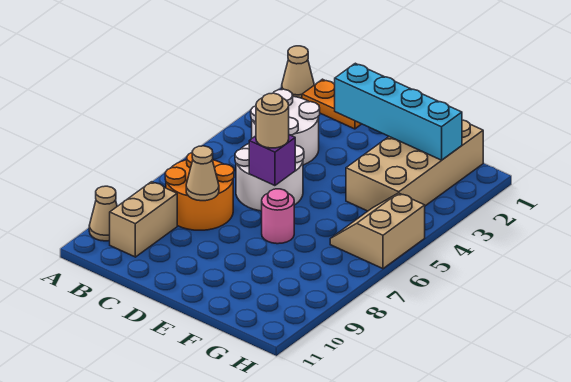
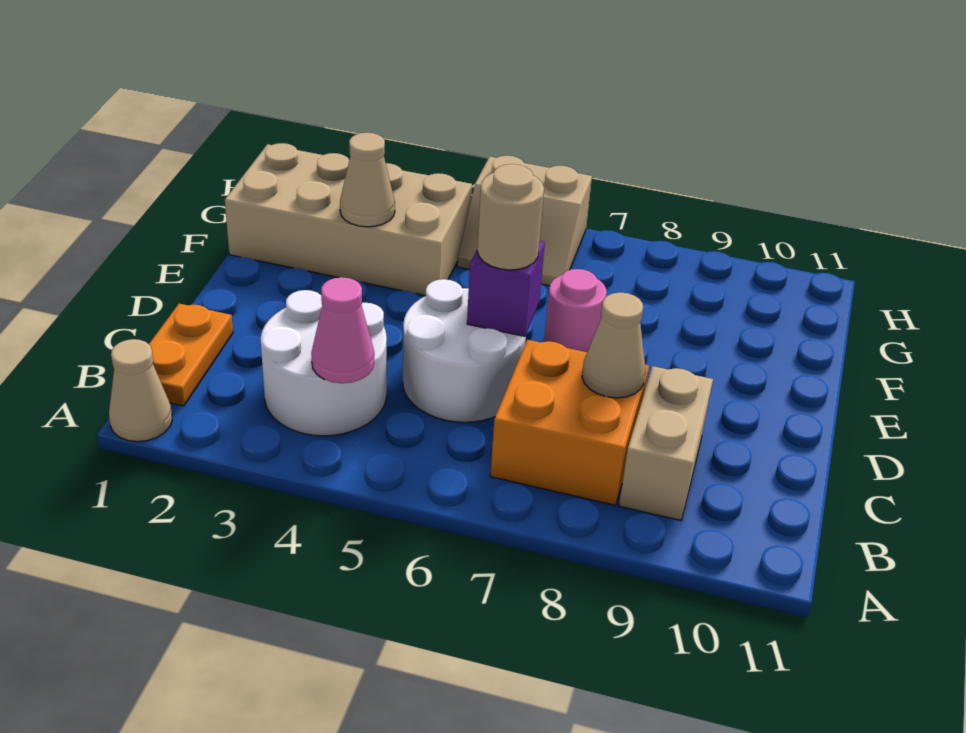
tan cone A10 level 1 -> tan cone F3 level 2
none -> pink cone B4 level 2
orange round brick B7:C8 level 1 -> orange brick B7:C8 level 1
tan brick B9:B10 level 1 -> tan brick B9:C9 level 1
cyan brick D2:G2 level 2 -> none

